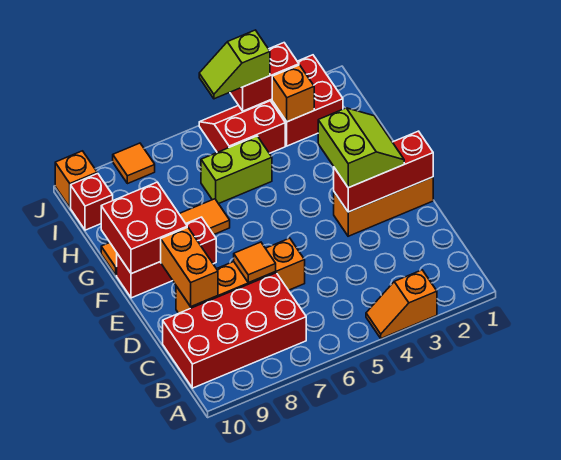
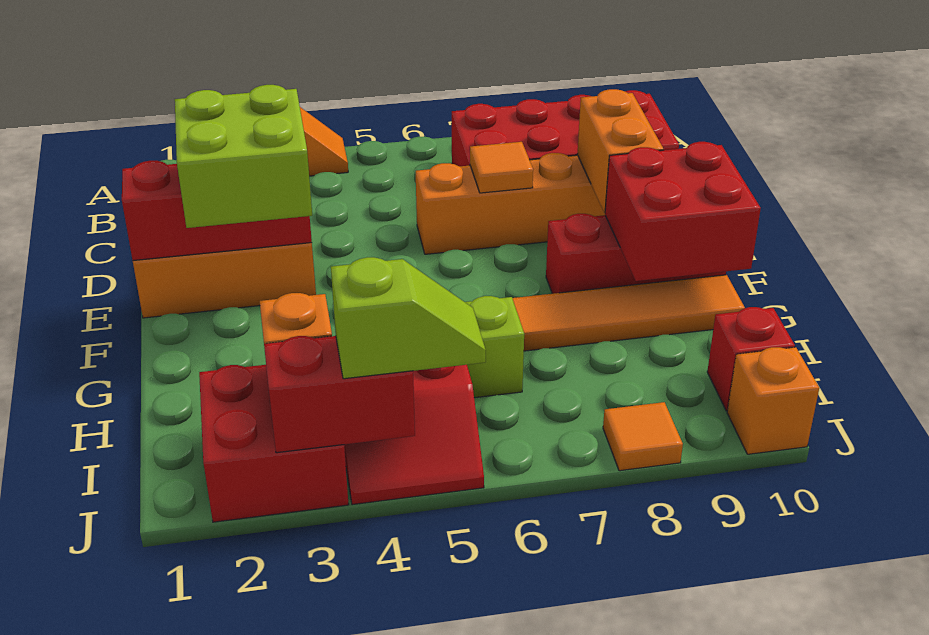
lime slope E2:F3 level 3 top 3 -> lime brick E2:F3 level 3

